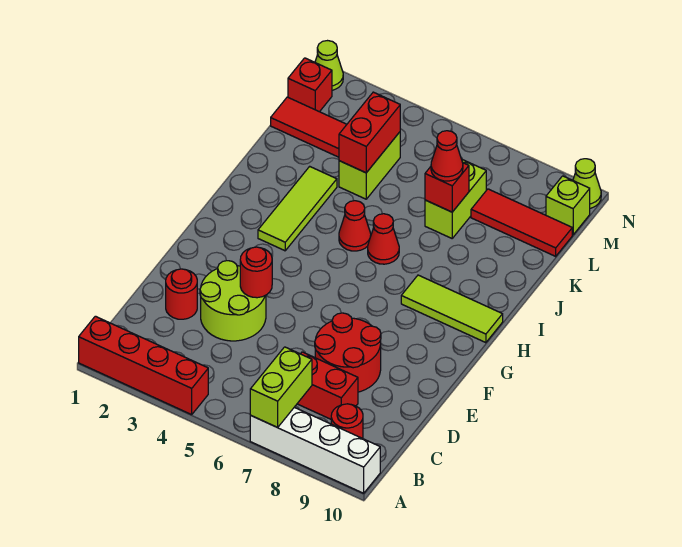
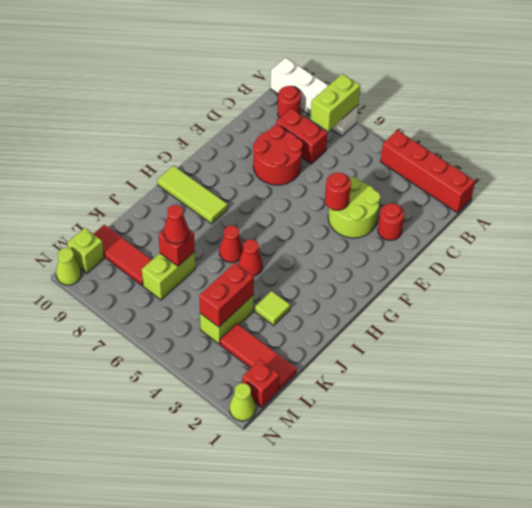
lime tile H3:J3 level 1 -> lime tile J3 level 1

